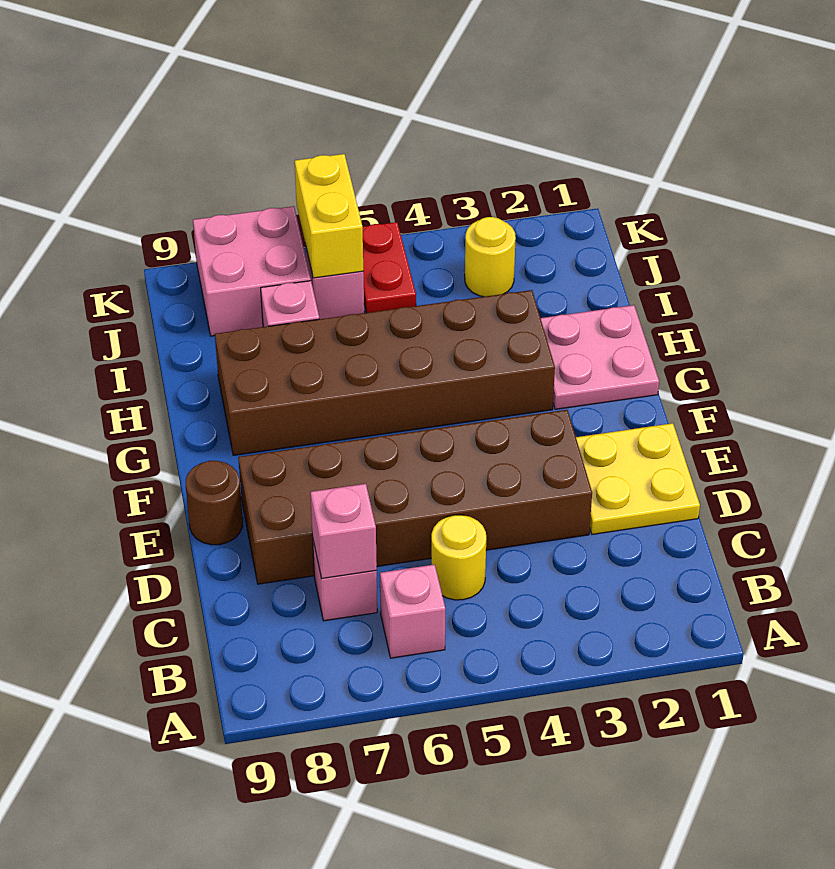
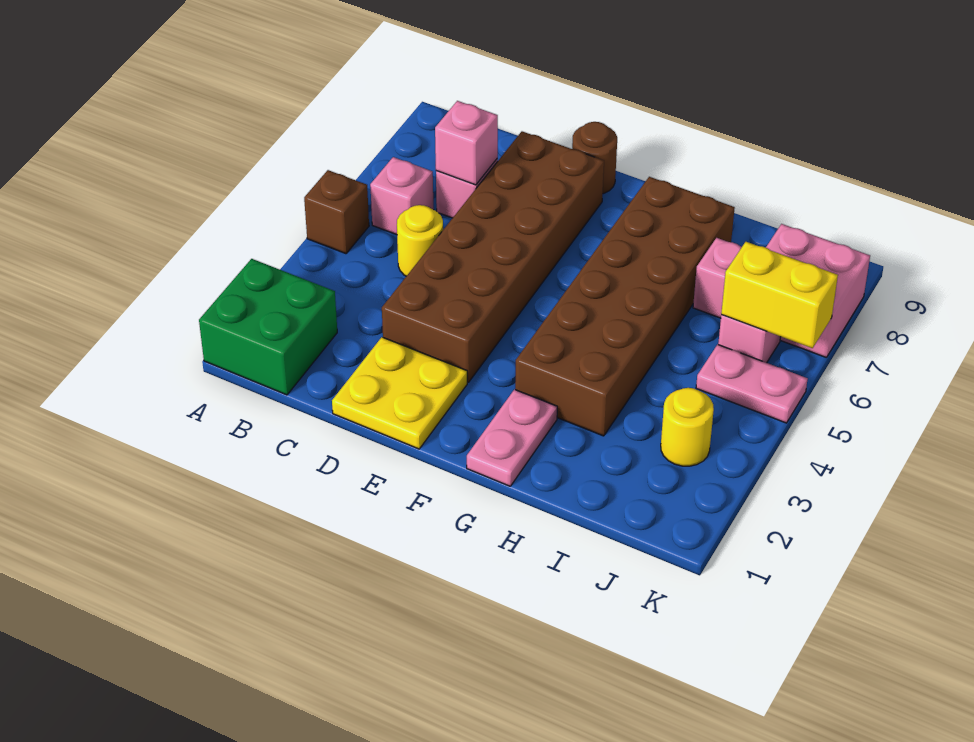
none -> green brick A1:B2 level 1
none -> brown brick A5 level 1
pink plate G1:H2 level 1 -> pink plate G1:G2 level 1
red plate J5:K5 level 1 -> pink plate J5:K5 level 1

